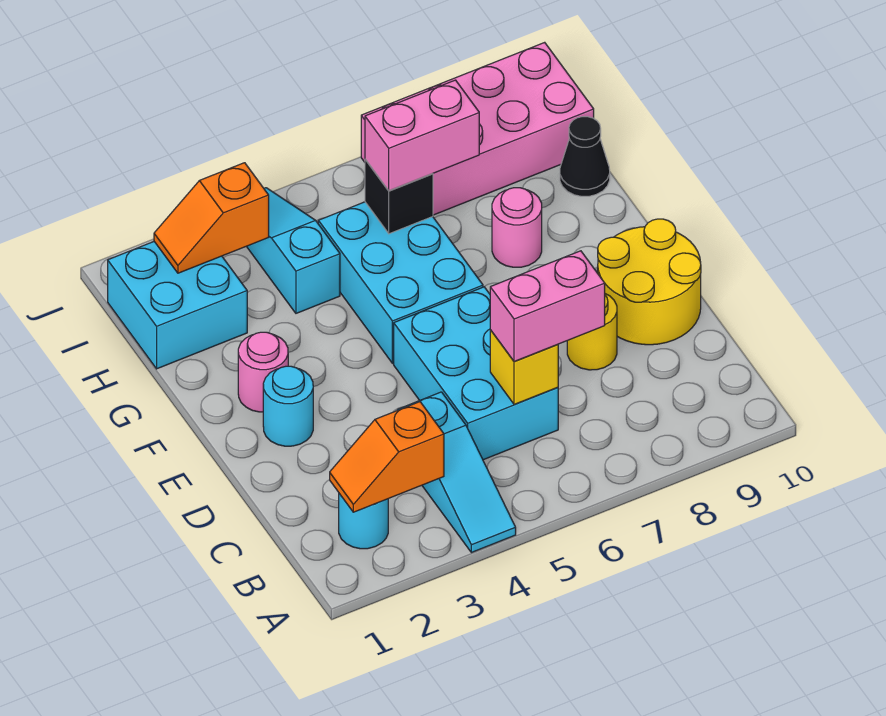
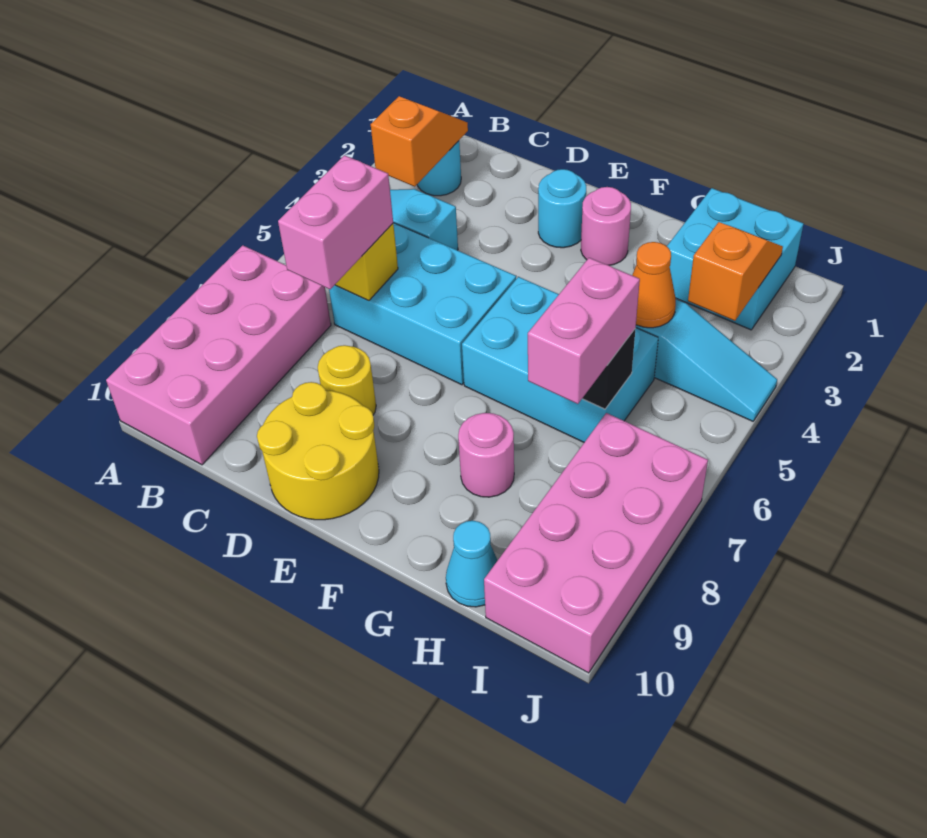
none -> pink brick A7:B10 level 1
none -> orange cone H4 level 2
black cone H10 level 1 -> cyan cone H10 level 1

